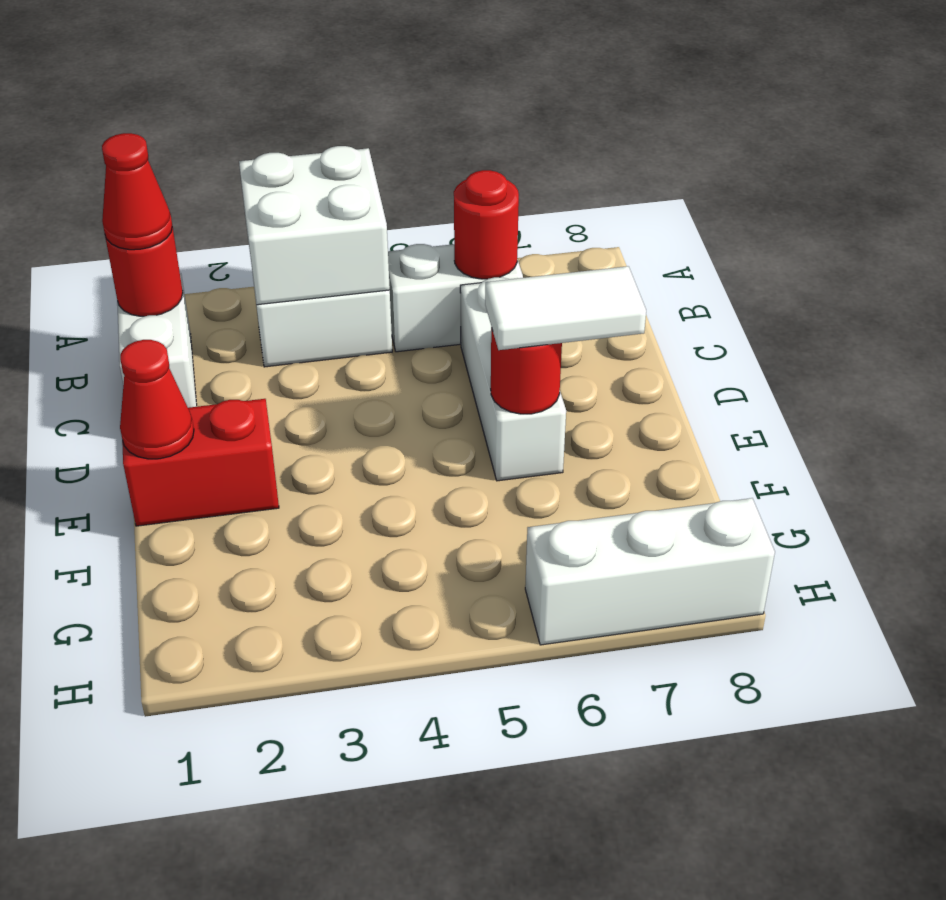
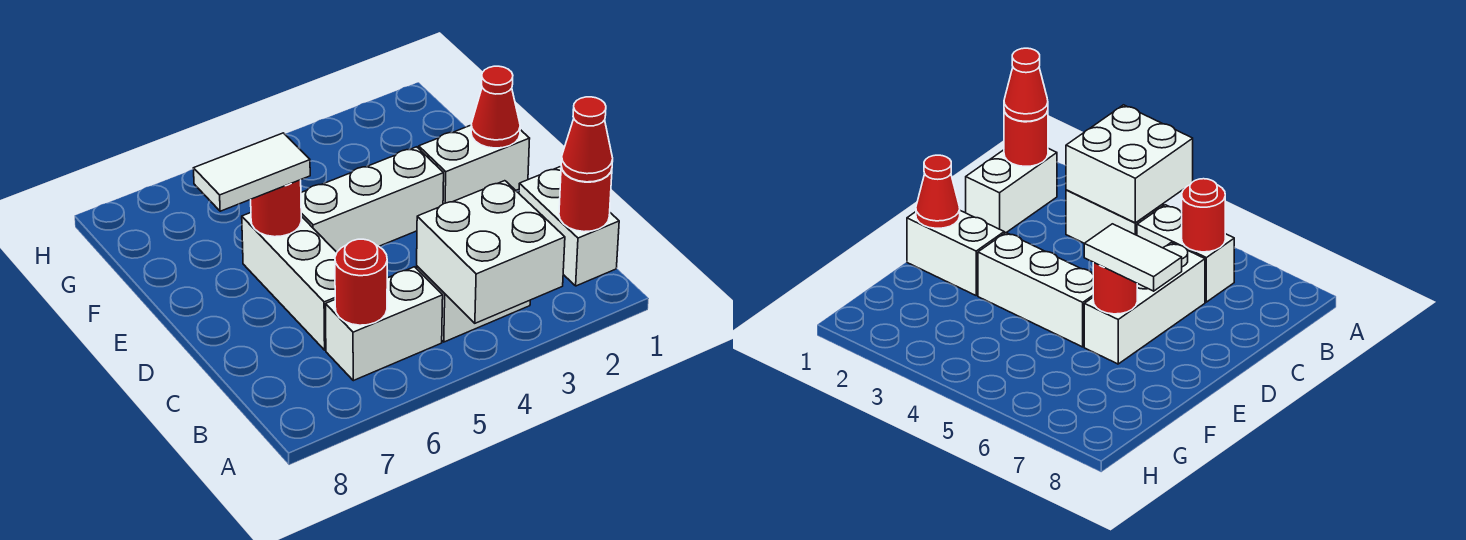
red brick E1:E2 level 1 -> white brick E1:E2 level 1
white brick H6:H8 level 1 -> white brick E3:E5 level 1

